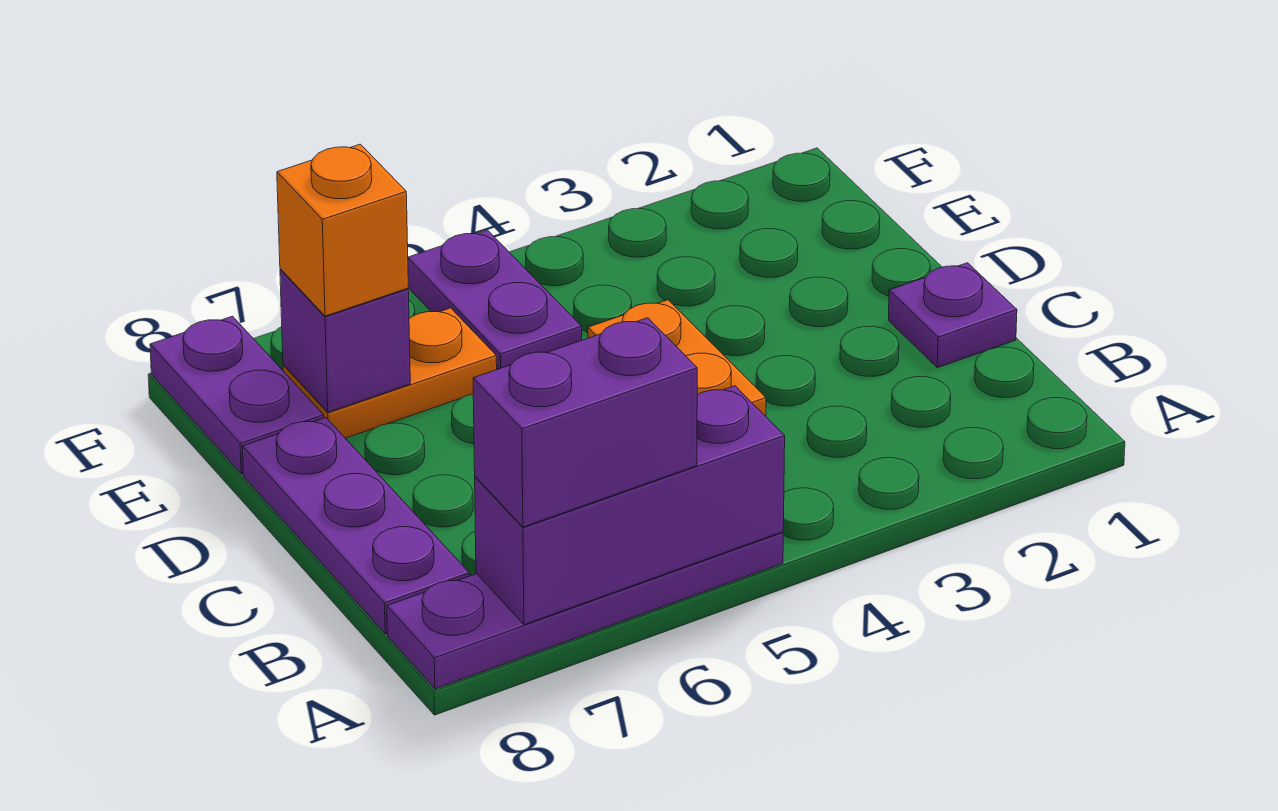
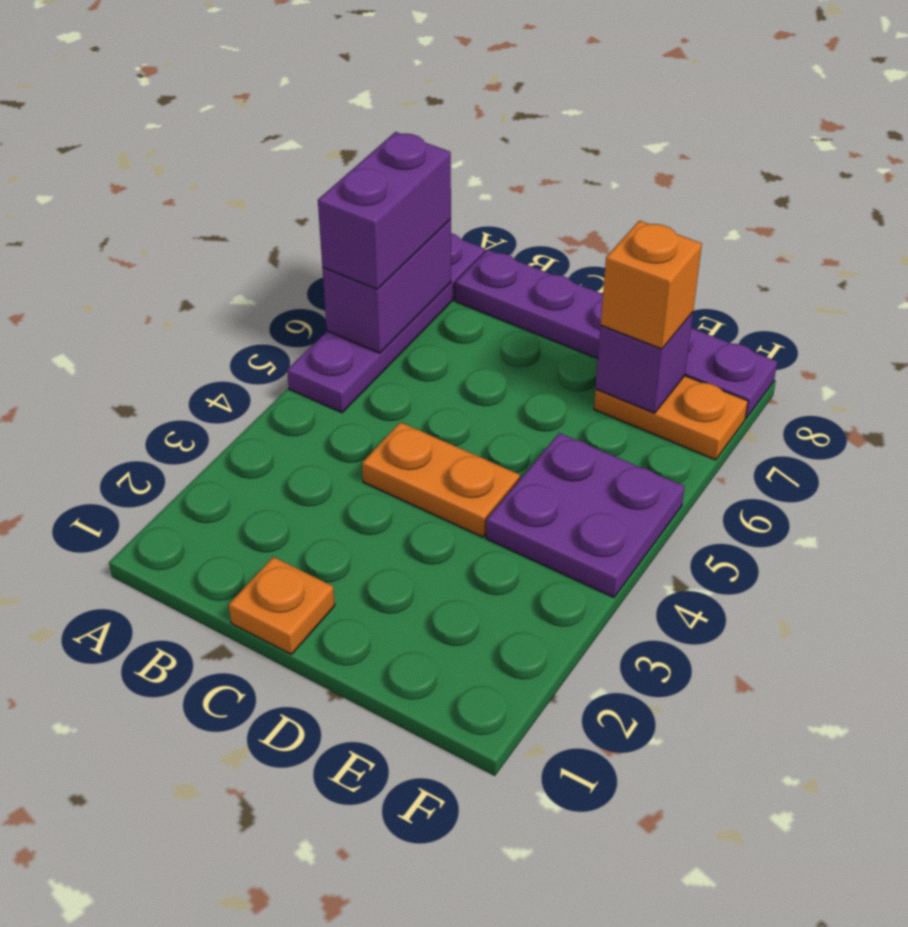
purple brick A5:A7 level 2 -> purple brick A6:A7 level 2
purple plate C1 level 1 -> orange plate C1 level 1
purple plate E5:F5 level 1 -> purple plate E4:F5 level 1
orange plate E6:E7 level 1 -> orange plate E7:F7 level 1

